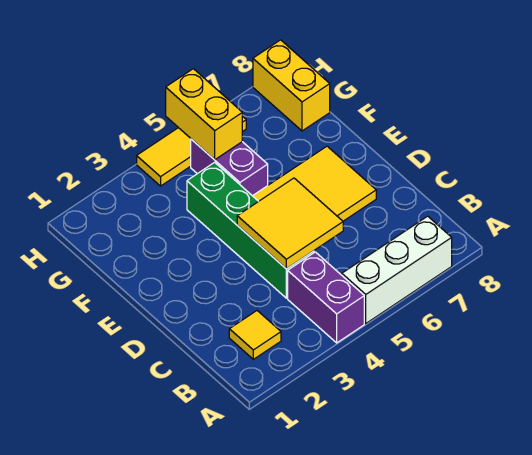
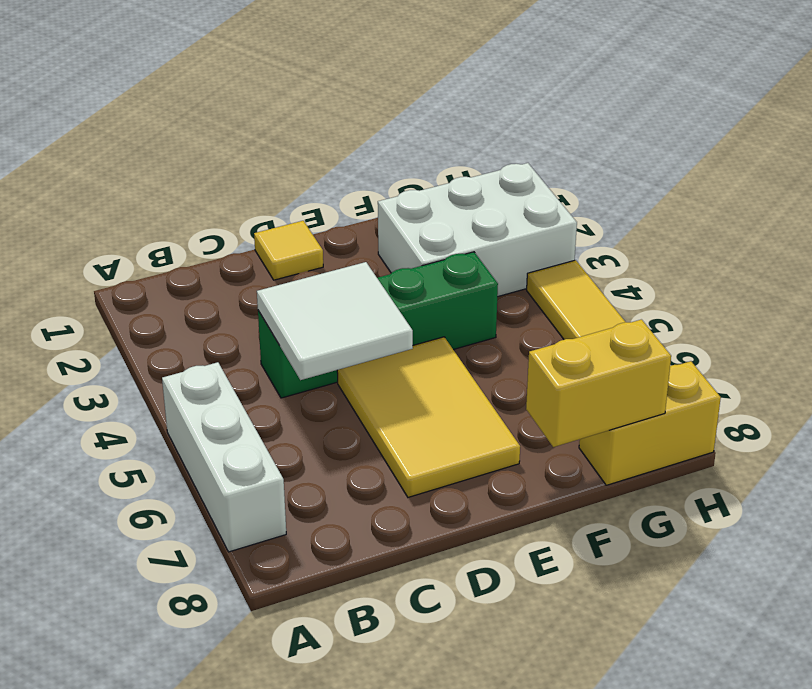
purple brick A4:B4 level 1 -> none
yellow tile B2 level 1 -> yellow tile D1 level 1
yellow tile C4:D5 level 2 -> white tile C4:D5 level 2
none -> white brick F2:H3 level 1
purple brick F5:G5 level 1 -> none
yellow brick G5:H5 level 2 -> yellow brick F8:G8 level 2

